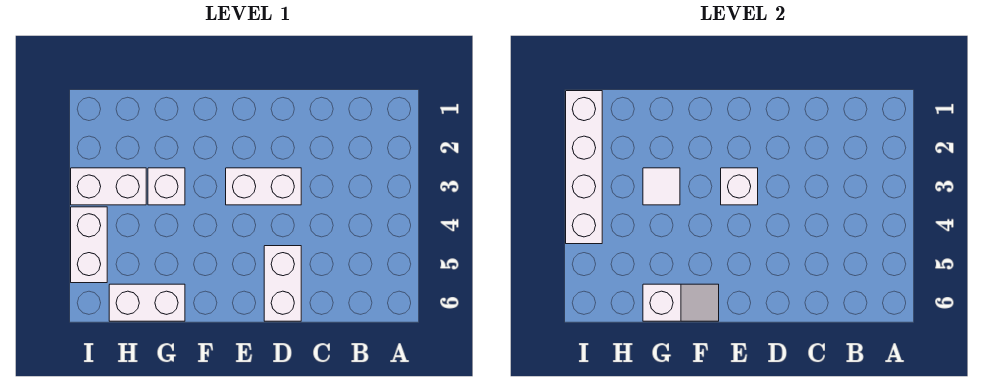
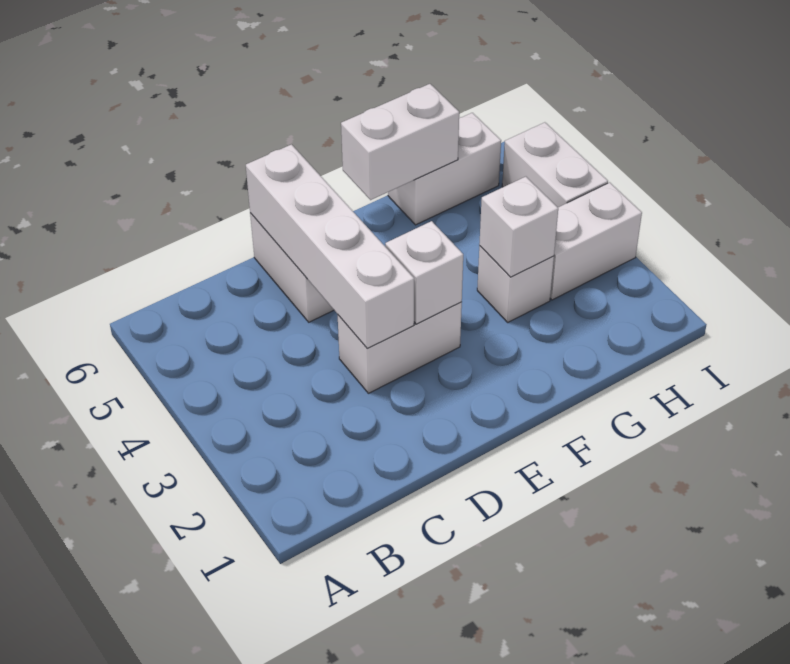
white slope F6:G6 level 2 top G -> white brick F6:G6 level 2
white tile G3 level 2 -> white brick G3 level 2
white brick I1:I4 level 2 -> white brick D3:D6 level 2

